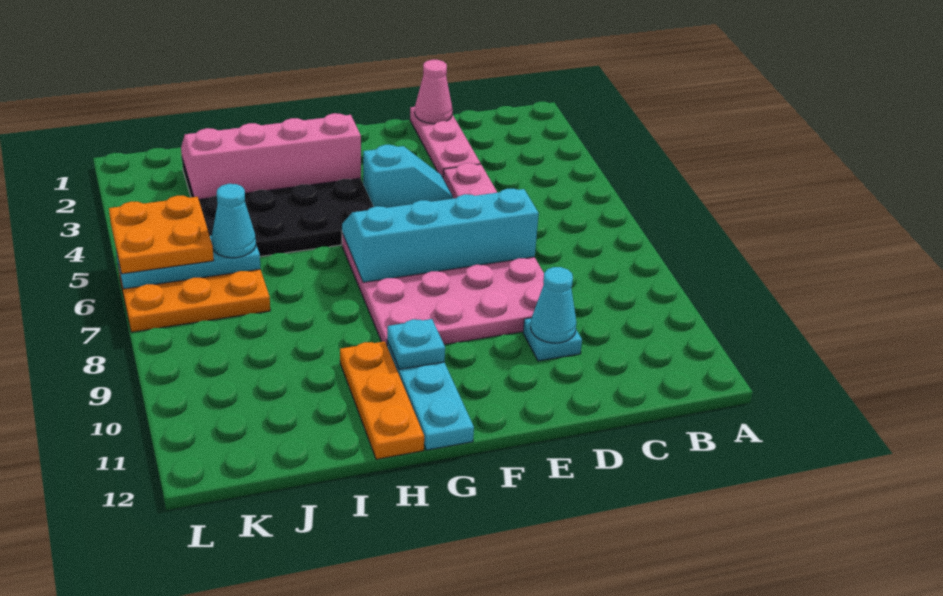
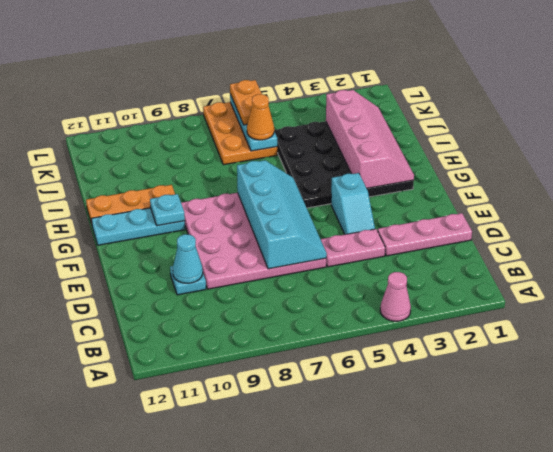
pink cone D1 level 2 -> pink cone A4 level 1
cyan cone J6 level 3 -> orange cone J6 level 3
orange plate K5:L6 level 3 -> orange plate K6:L6 level 3

